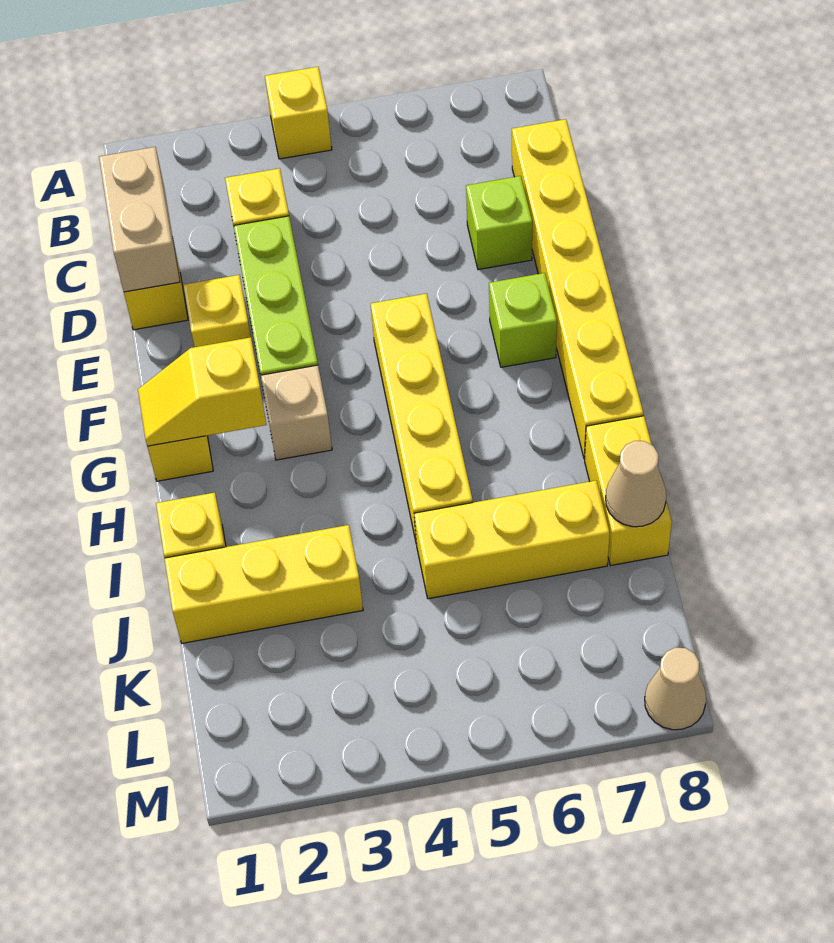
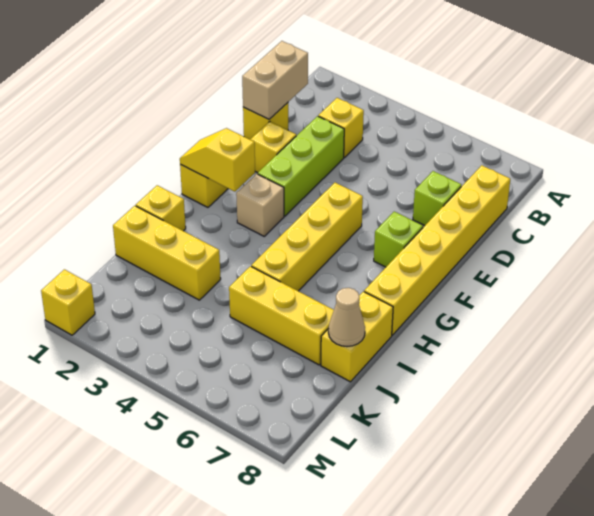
yellow brick A4 level 1 -> yellow brick M1 level 1
tan cone M8 level 1 -> none

